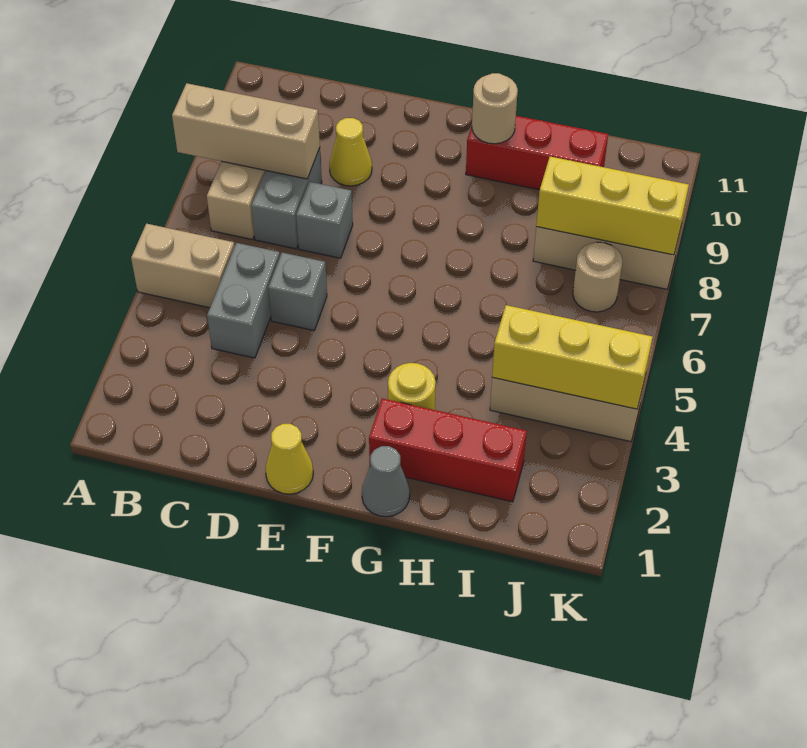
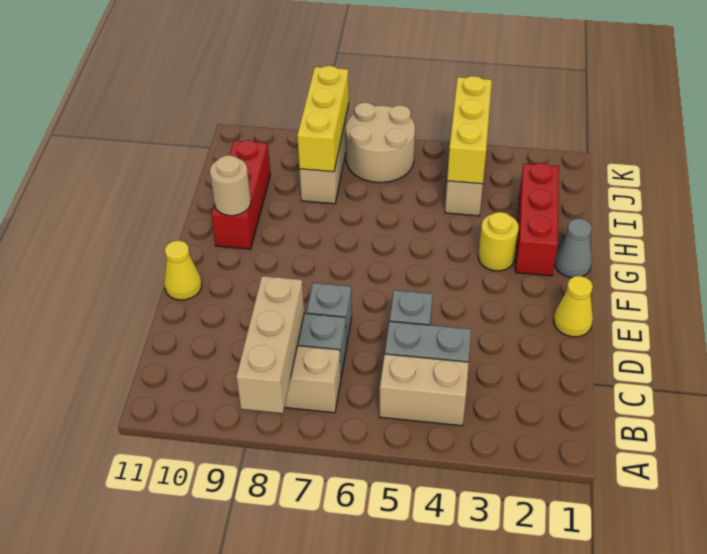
tan brick A5:B5 level 1 -> tan brick B4:B5 level 1
yellow cone D9 level 1 -> yellow cone E11 level 1
tan round brick J7 level 1 -> tan round brick J6:K7 level 1

